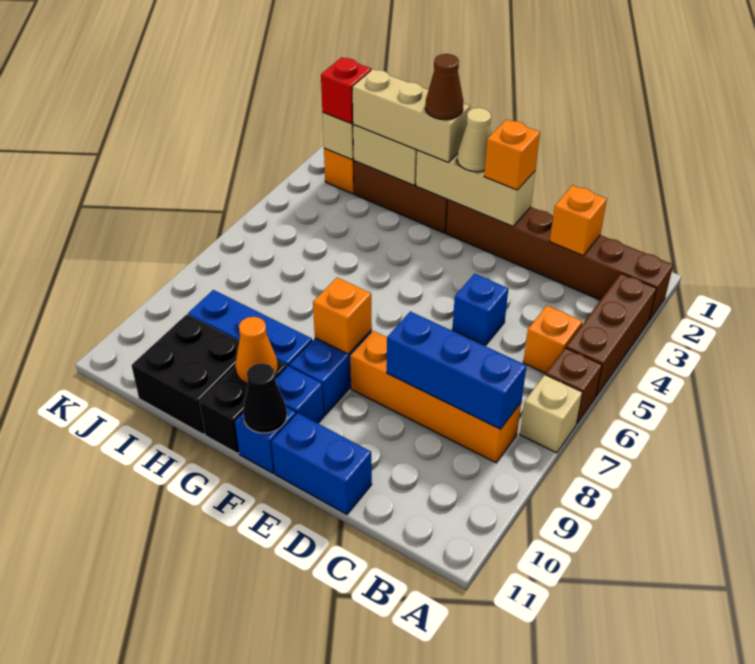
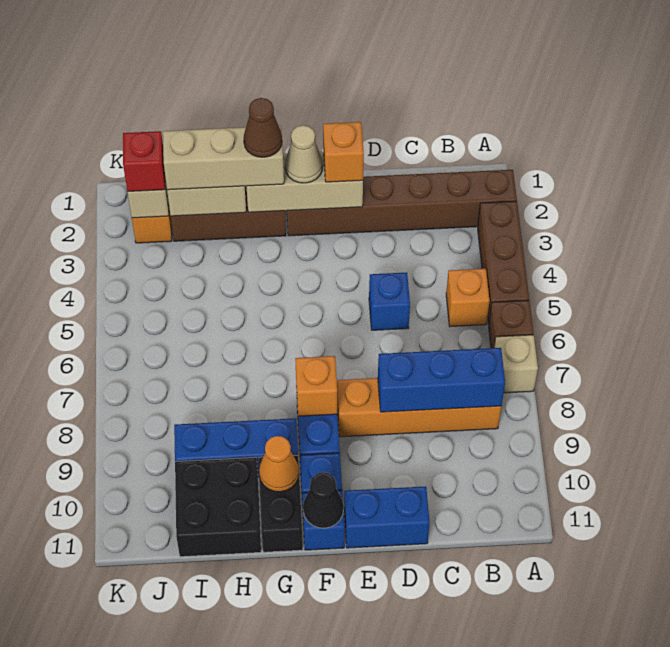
orange brick C2 level 2 -> none

